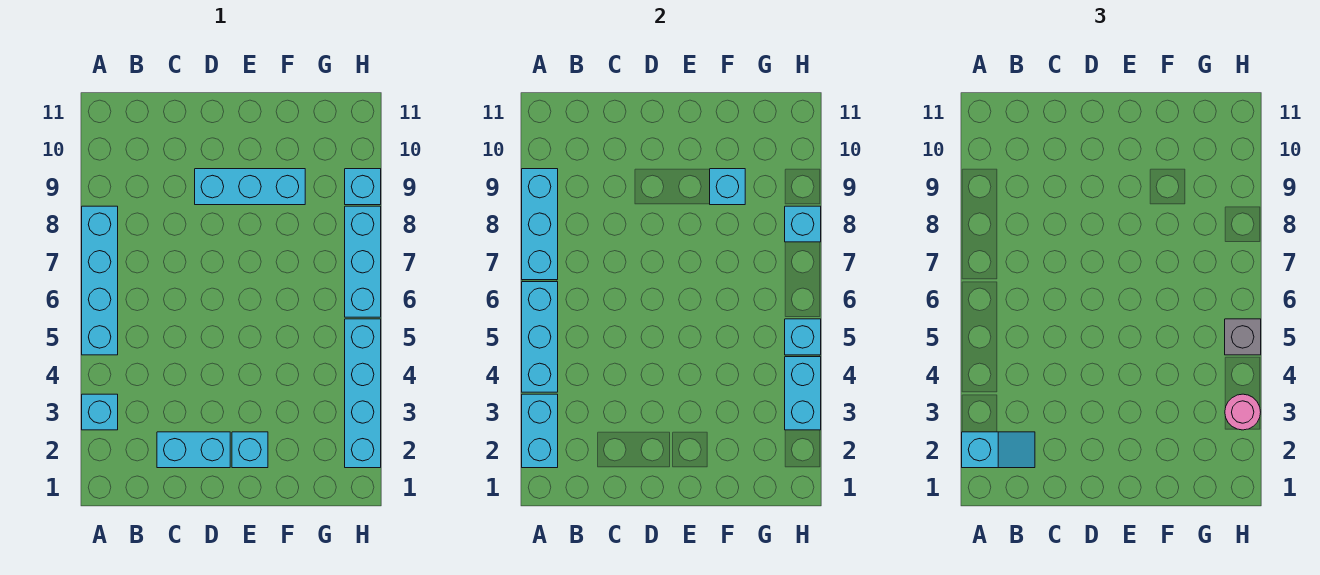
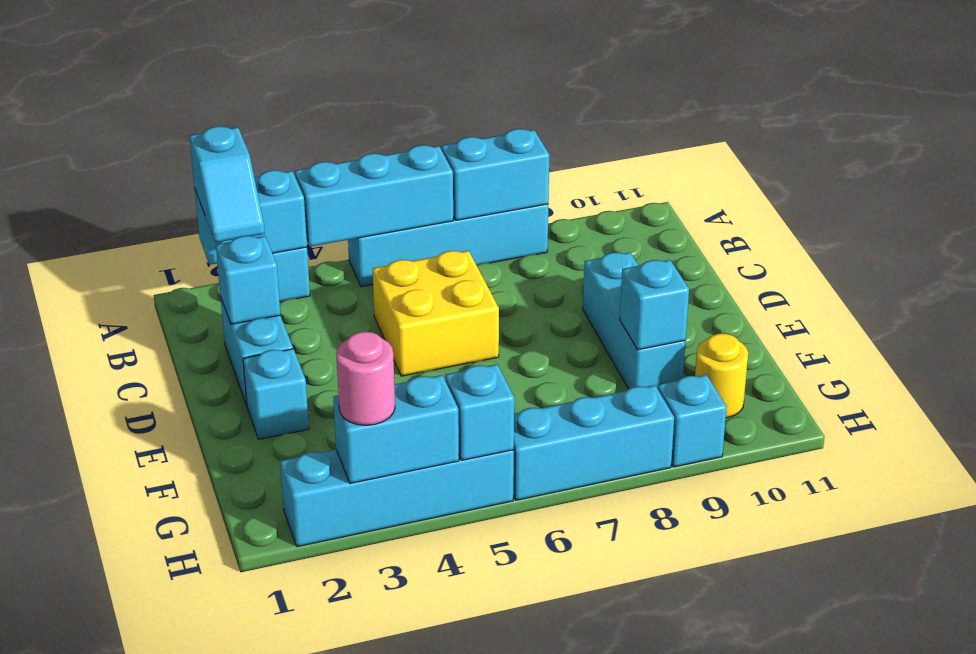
cyan brick A7:A9 level 2 -> cyan brick A7:A8 level 2
none -> yellow brick C5:D6 level 1
none -> yellow round brick G10 level 1
grey brick H5 level 3 -> none
cyan brick H8 level 2 -> cyan brick C2 level 2

